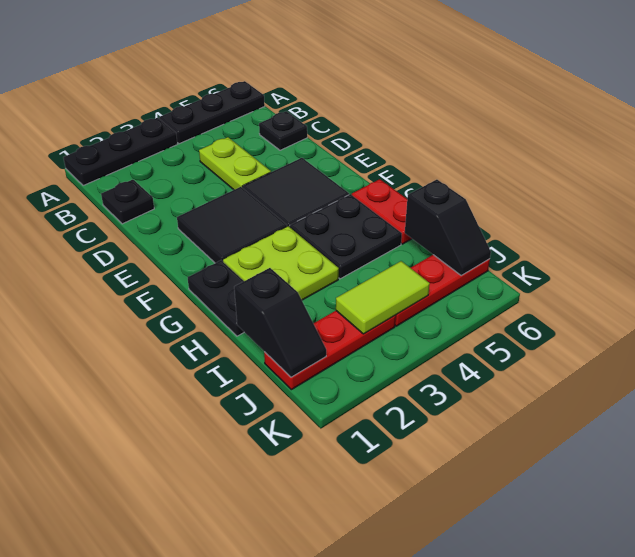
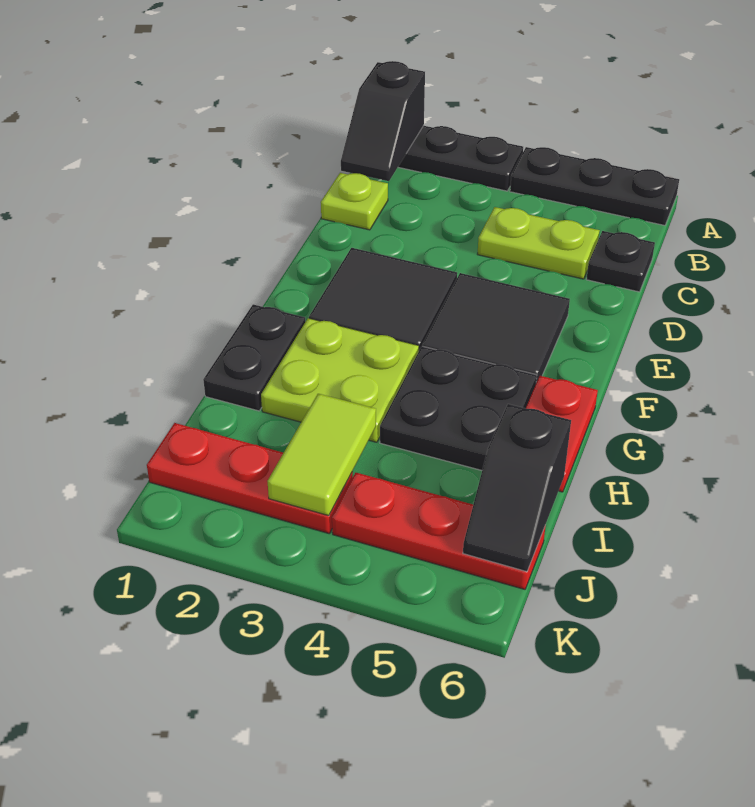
black plate C1 level 1 -> lime plate C1 level 1
lime plate C4:D4 level 1 -> lime plate C4:C5 level 1
black slope I1:J1 level 2 top I -> black slope A1:B1 level 2 top A
lime tile J3:J4 level 2 -> lime tile I3:J3 level 2

